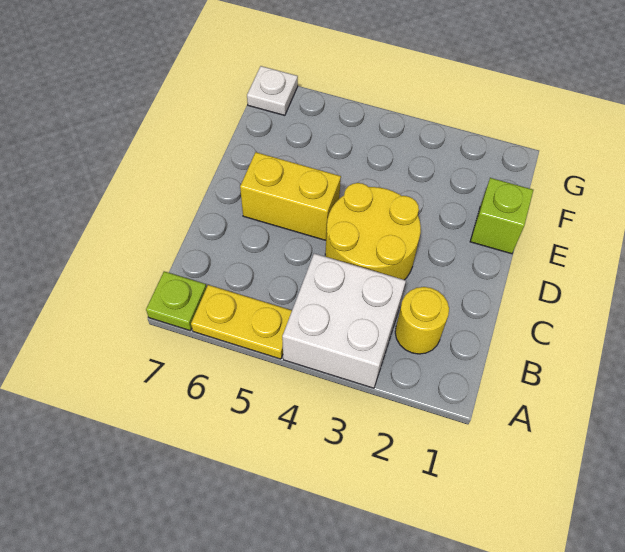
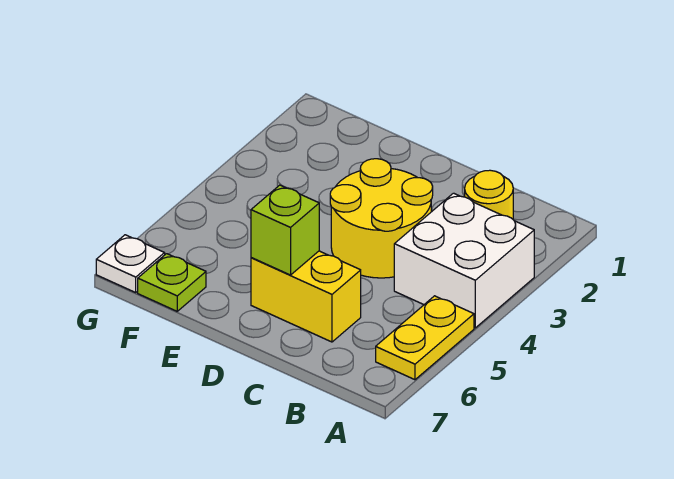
lime plate A7 level 1 -> lime plate F7 level 1
yellow brick D5:D6 level 1 -> yellow brick C6:D6 level 1
lime brick E1 level 1 -> lime brick D6 level 2

